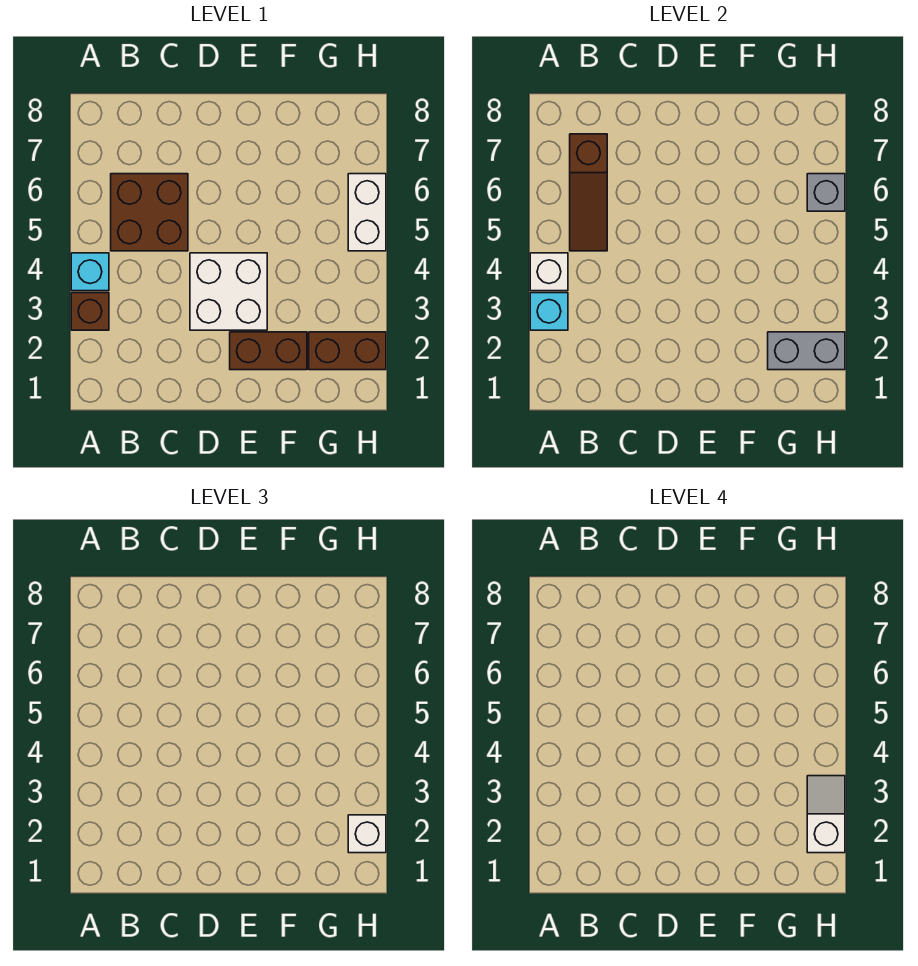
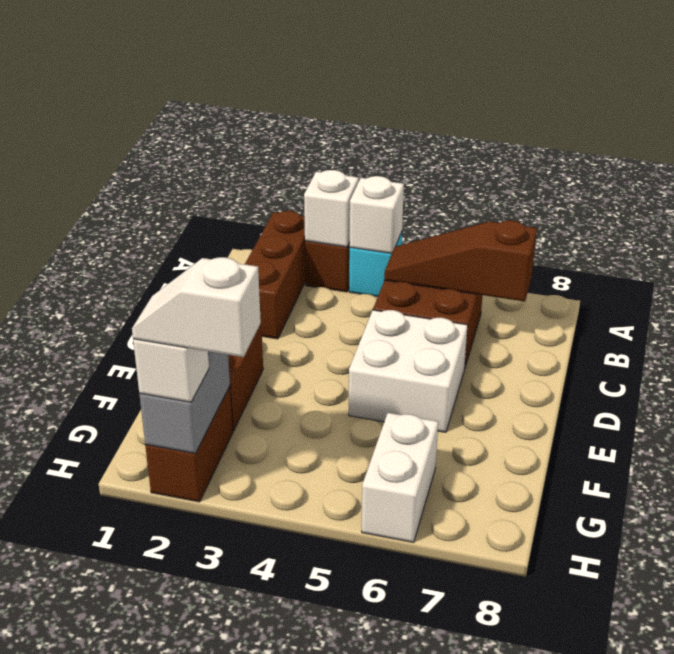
none -> brown brick A2:C2 level 1
cyan brick A3 level 2 -> white brick A3 level 2
white brick D3:E4 level 1 -> white brick D5:E6 level 1
white slope H2:H3 level 4 top 2 -> white slope H2:H3 level 4 top 3
white brick H5:H6 level 1 -> white brick G6:H6 level 1
grey brick H6 level 2 -> none

